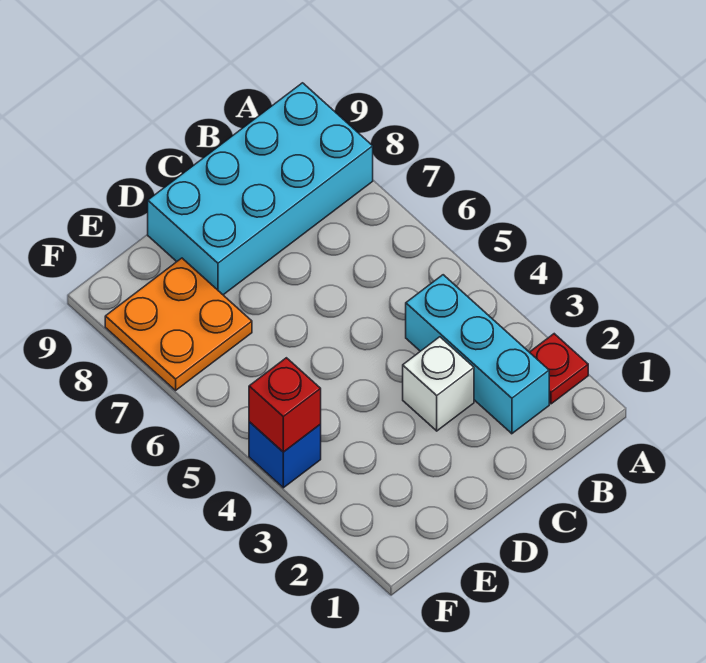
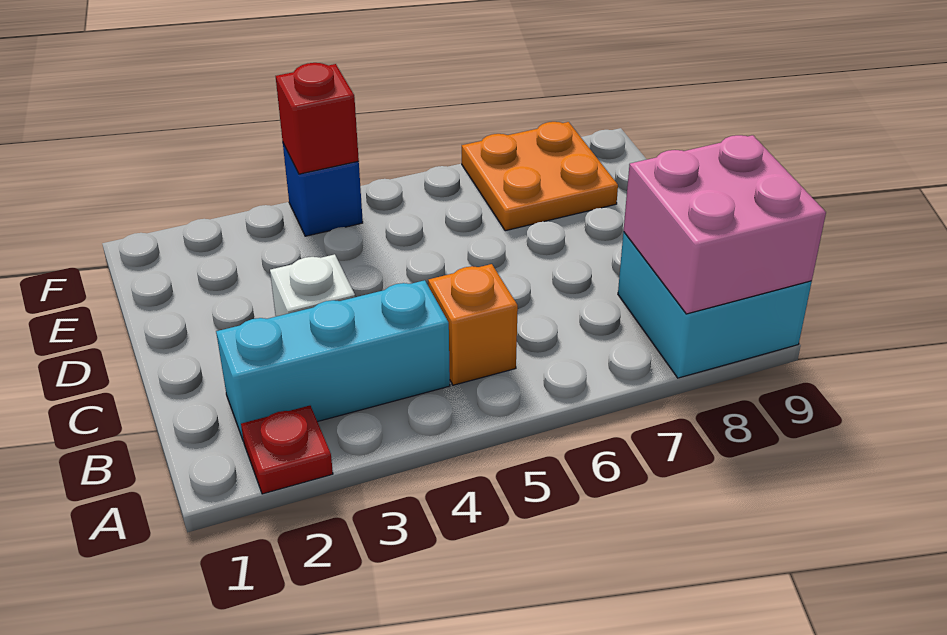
cyan brick A8:D9 level 1 -> cyan brick A8:B9 level 1
none -> pink brick A8:B9 level 2
none -> orange brick B5 level 1

